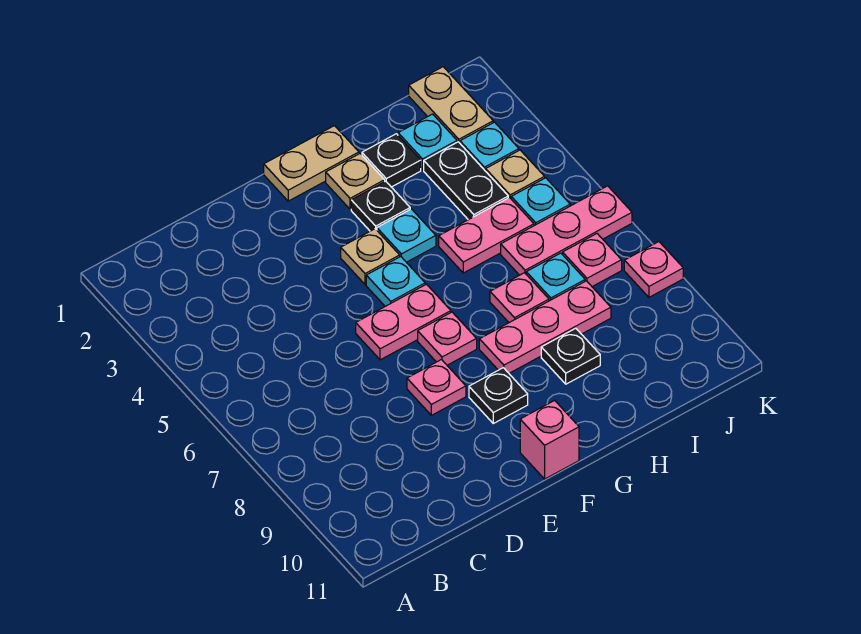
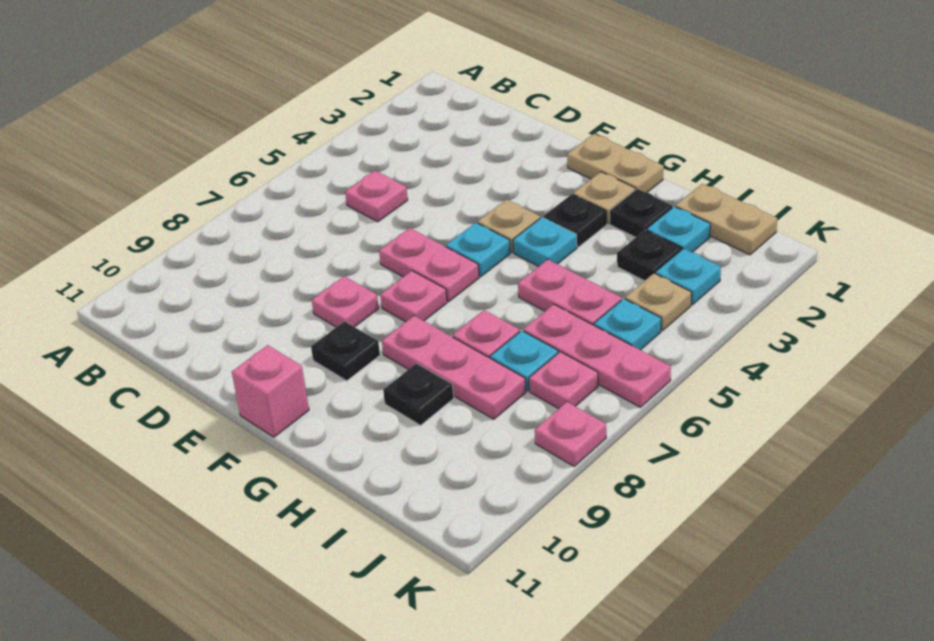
none -> pink plate C5 level 1
black plate I3:I4 level 1 -> black plate I3 level 1
tan plate J1:J2 level 1 -> tan plate I1:J1 level 1

